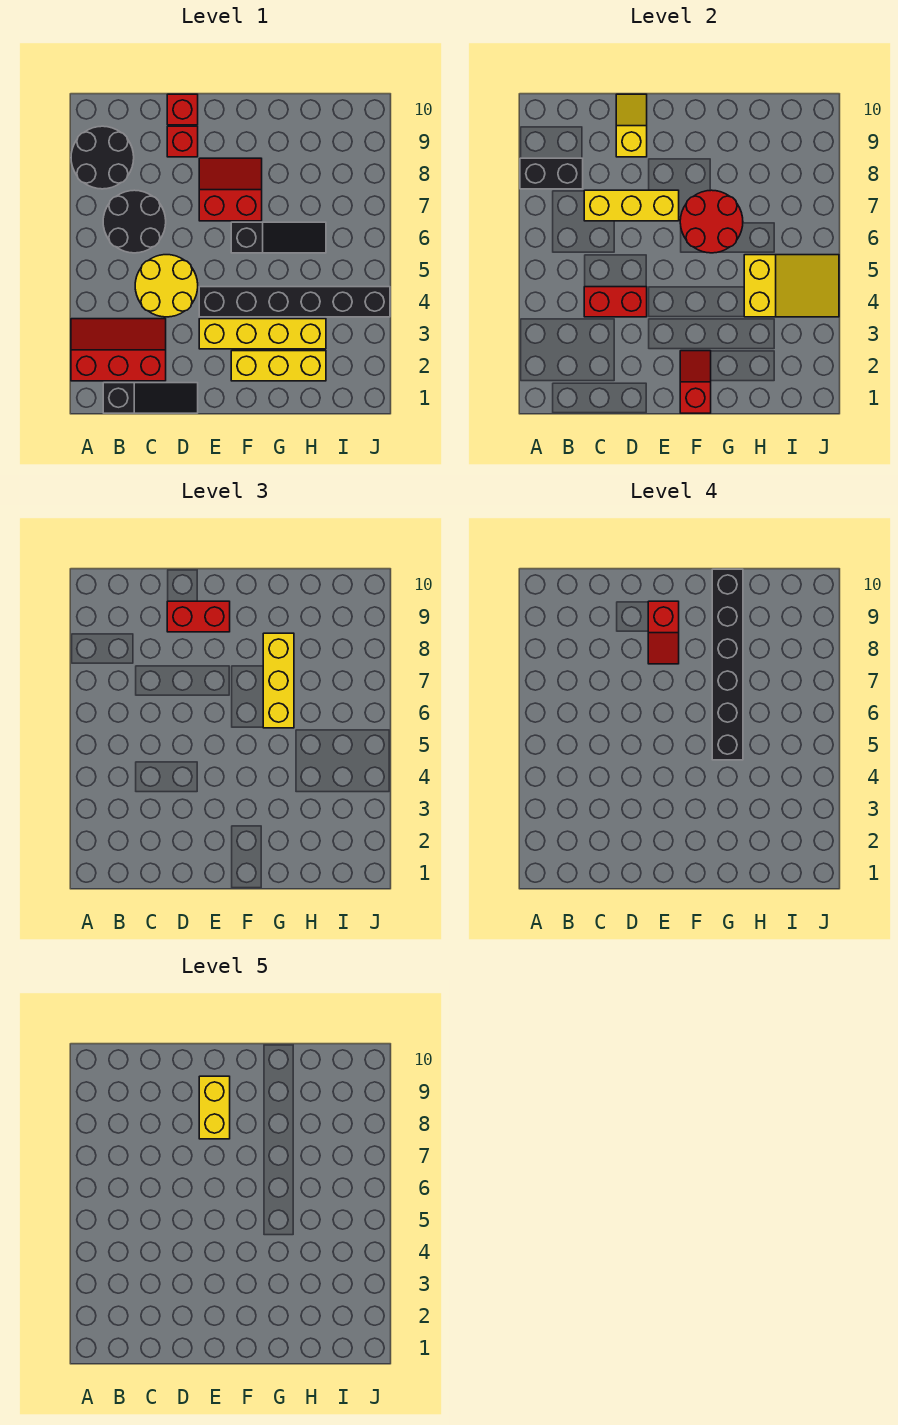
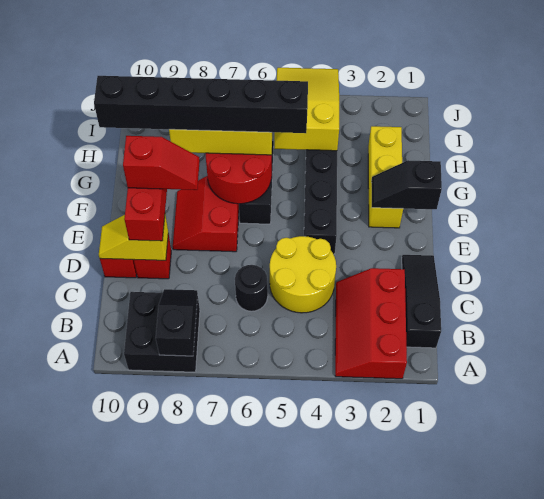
black round brick A8:B9 level 1 -> black brick A8:B9 level 1
black brick A8:B8 level 2 -> black slope A8:B8 level 2 top A
black round brick B6:C7 level 1 -> black round brick C6 level 1
red brick C4:D4 level 2 -> none
yellow brick C7:E7 level 2 -> none
yellow brick E3:H3 level 1 -> none
yellow brick E8:E9 level 5 -> none
red slope F1:F2 level 2 top 1 -> black slope F1:F2 level 2 top 1

